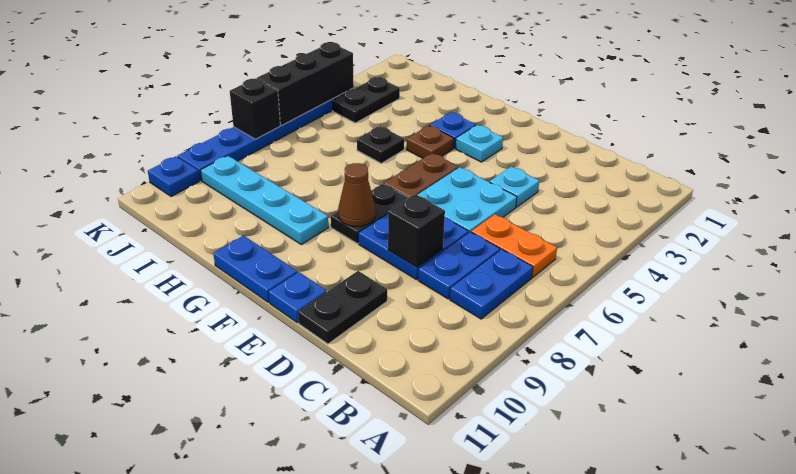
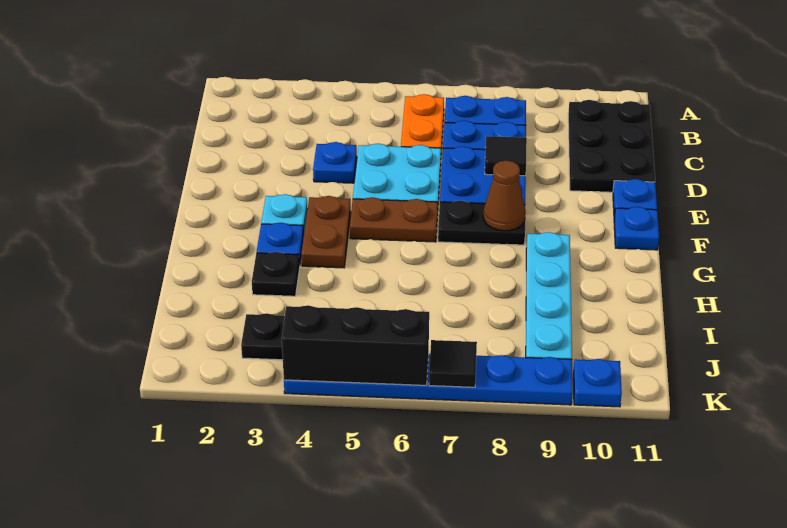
cyan plate D4 level 1 -> blue plate D4 level 1
black brick D8 level 2 -> black tile D8 level 2
black plate D10:D11 level 1 -> black plate B10:D11 level 1
blue plate F11:G11 level 1 -> blue plate F11 level 1
brown plate G4 level 1 -> brown plate F4:G4 level 1
black plate H5 level 1 -> black plate H3 level 1
black brick K7 level 2 -> black tile K7 level 2

